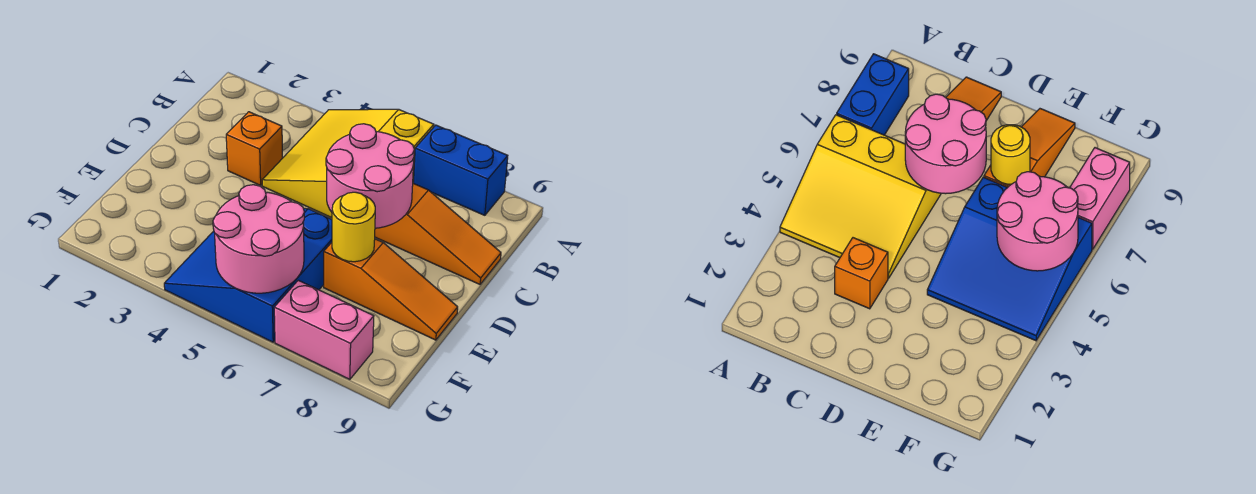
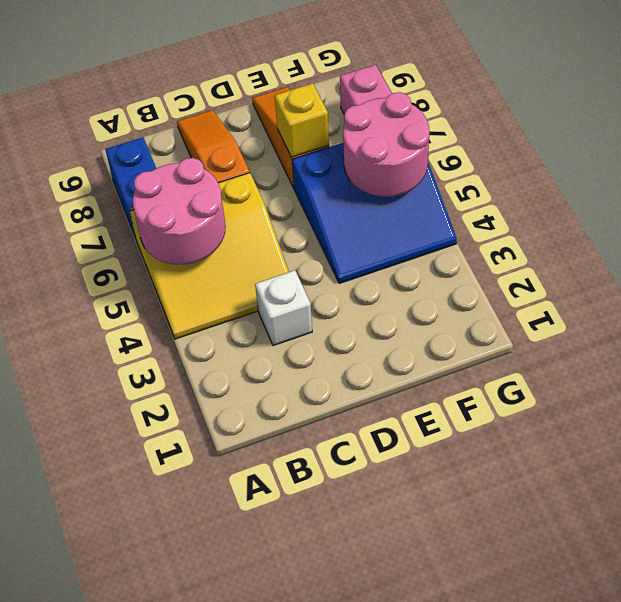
orange brick C3 level 1 -> white brick C3 level 1
pink round brick C6:D7 level 2 -> pink round brick A5:B6 level 2
yellow round brick E7 level 2 -> yellow brick E7 level 2

